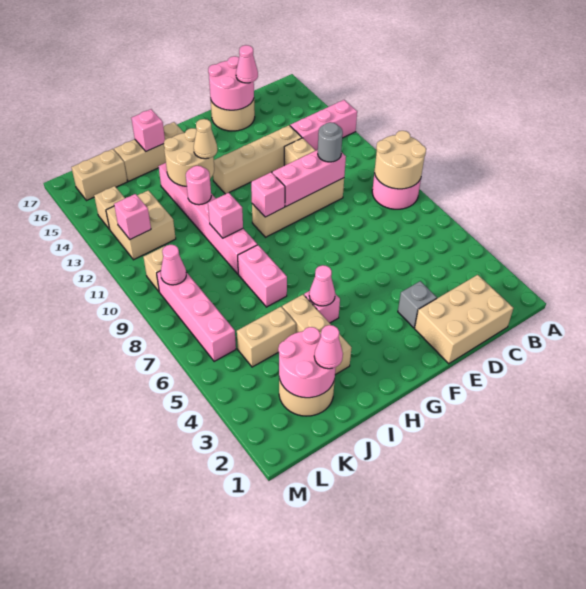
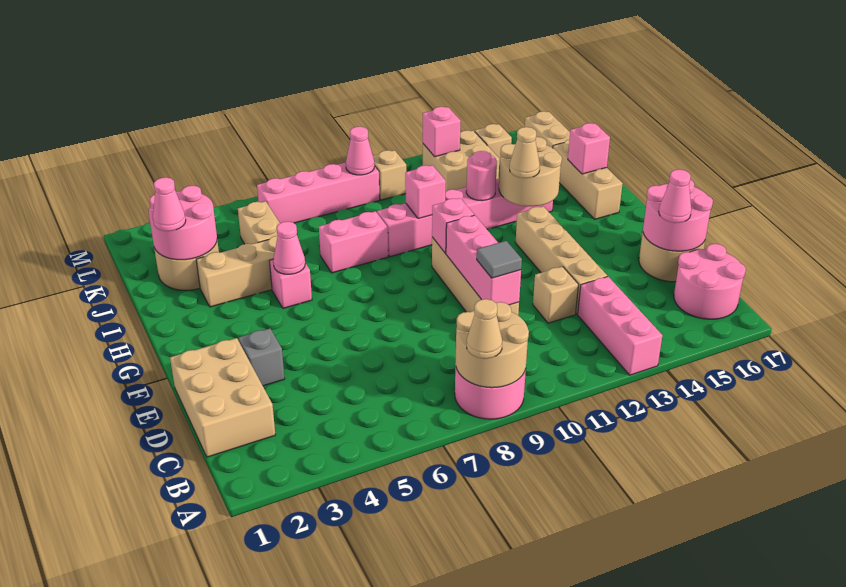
none -> tan cone A8 level 3
none -> pink round brick B16:C17 level 1
grey round brick D10 level 3 -> grey tile D10 level 3

